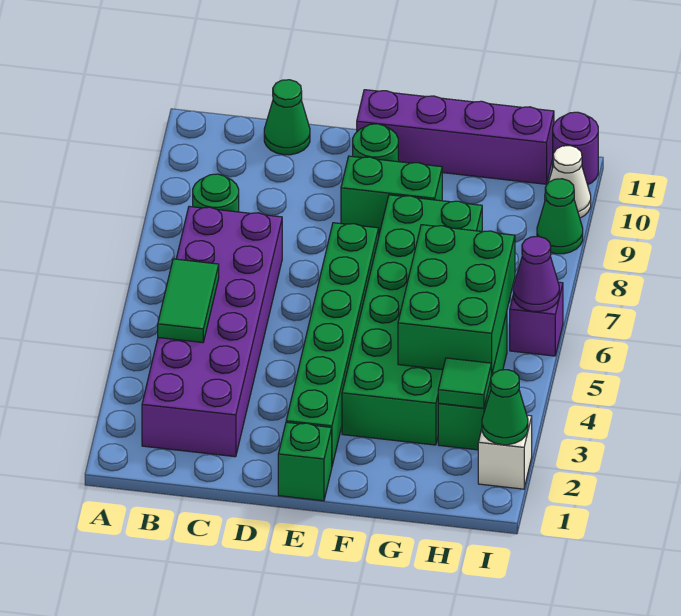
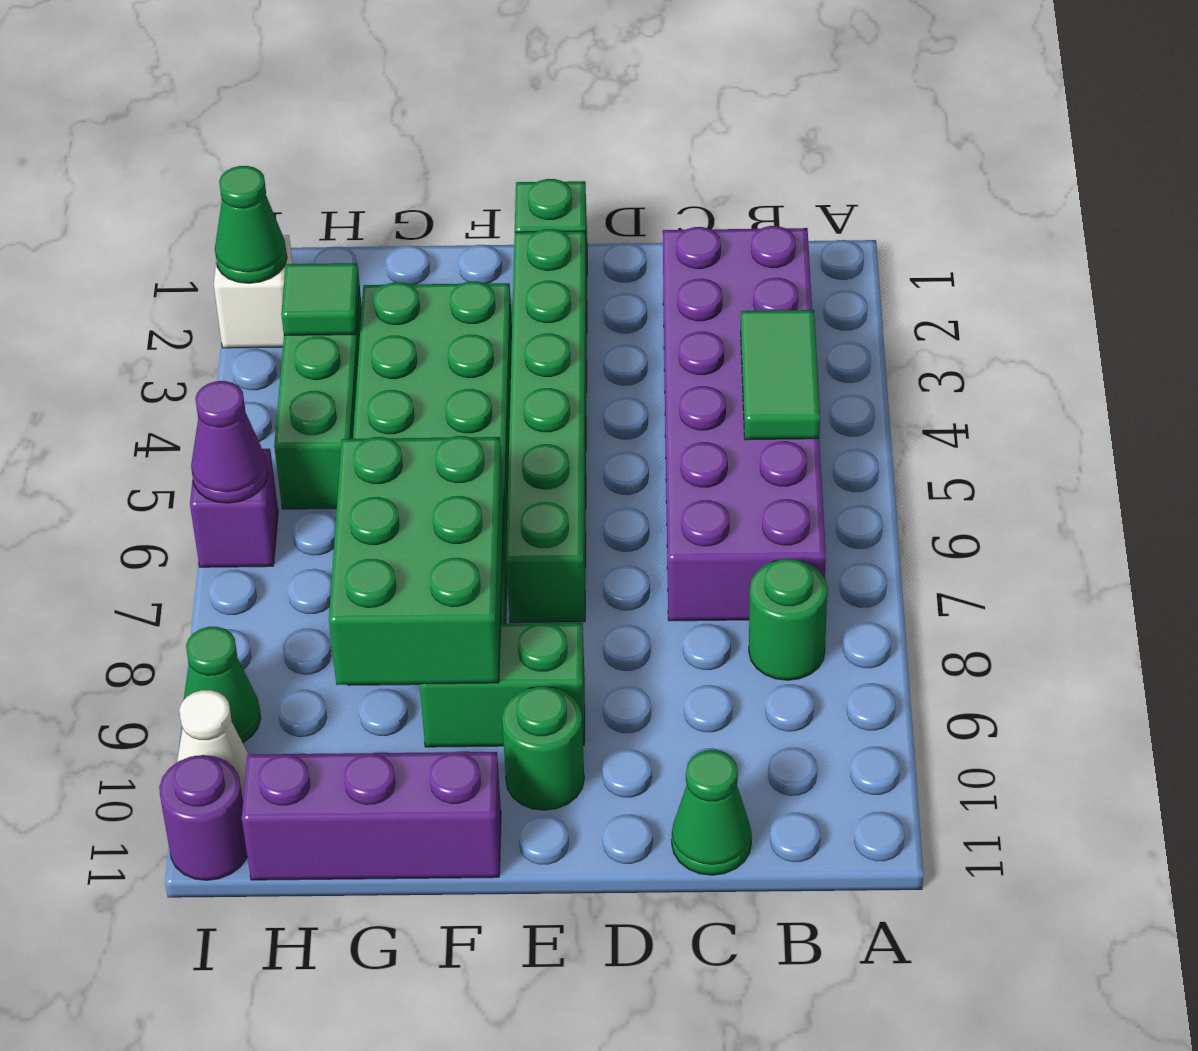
purple brick E11:H11 level 1 -> purple brick F11:H11 level 1
green brick G4:H6 level 2 -> green brick F7:G9 level 2

